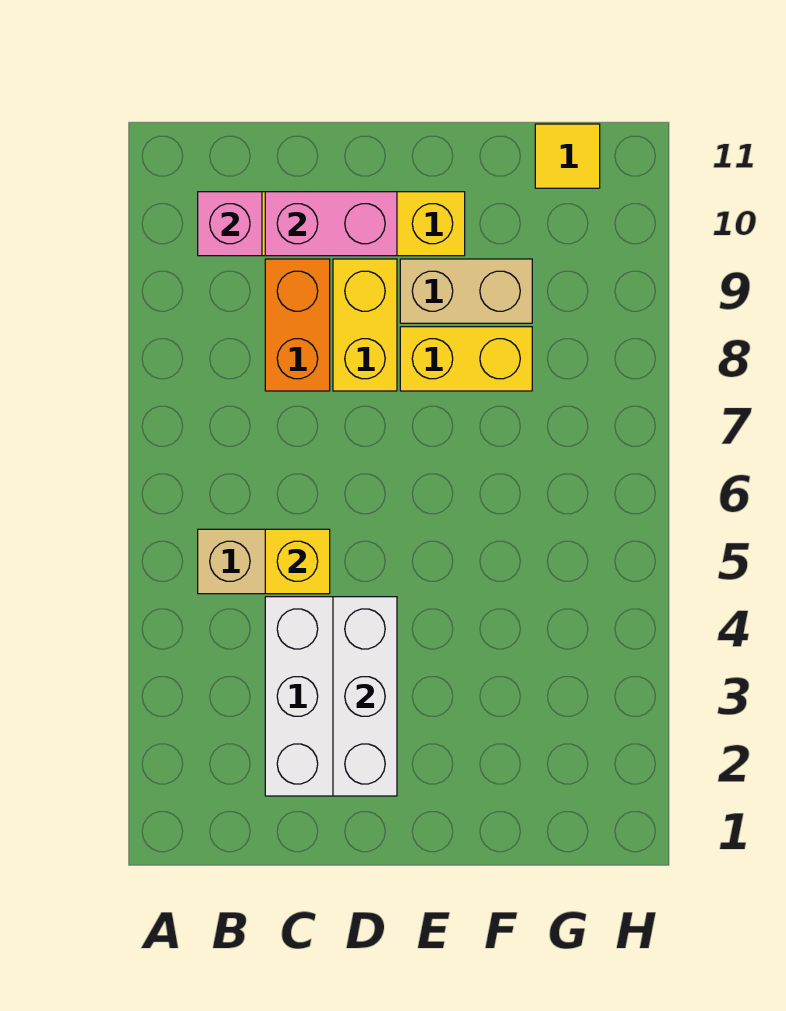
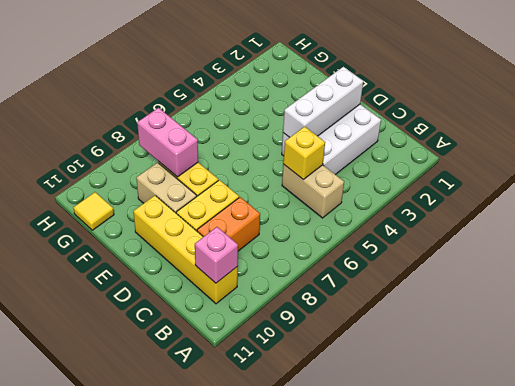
pink brick C10:D10 level 2 -> pink brick F8:G8 level 2

